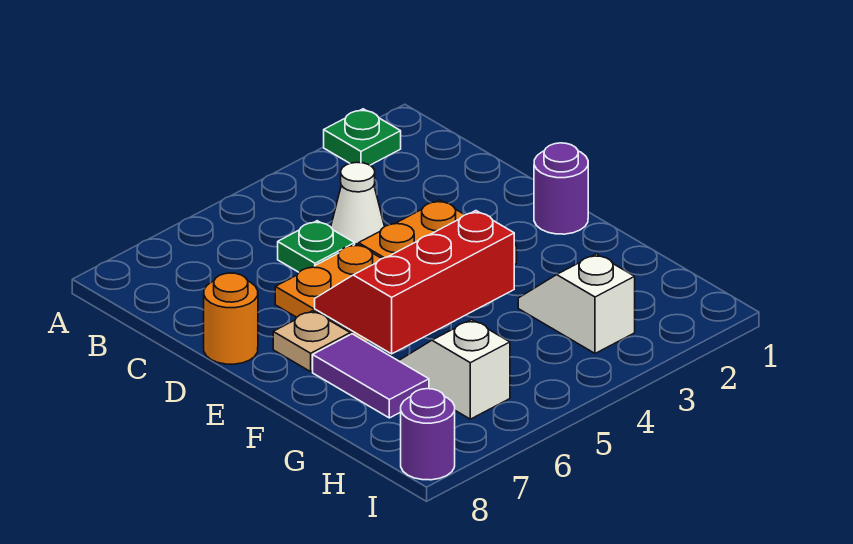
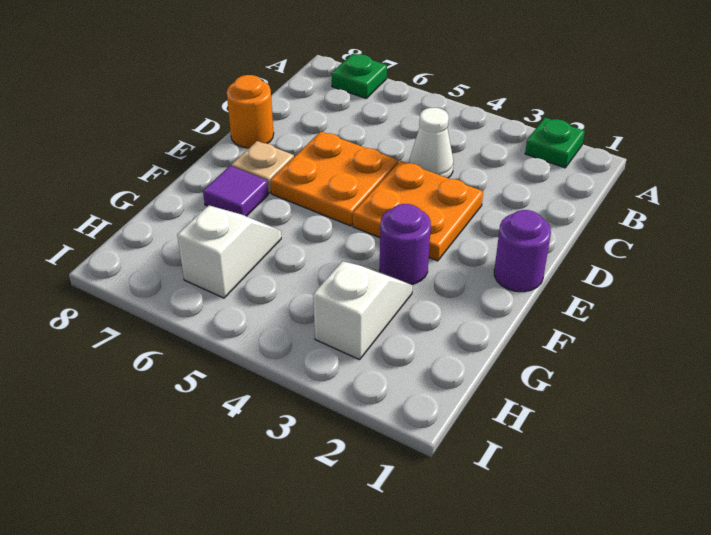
green plate C5 level 1 -> green plate A7 level 1
red slope E4:F6 level 2 top F -> none
purple tile F7:G7 level 1 -> purple tile F7 level 1
purple round brick I8 level 1 -> purple round brick F3 level 1

